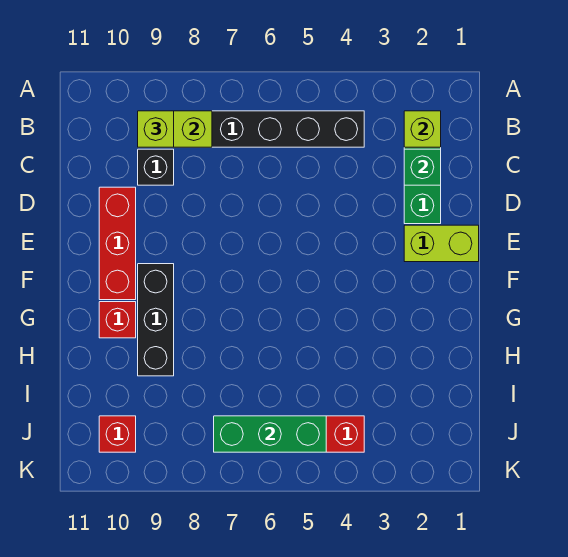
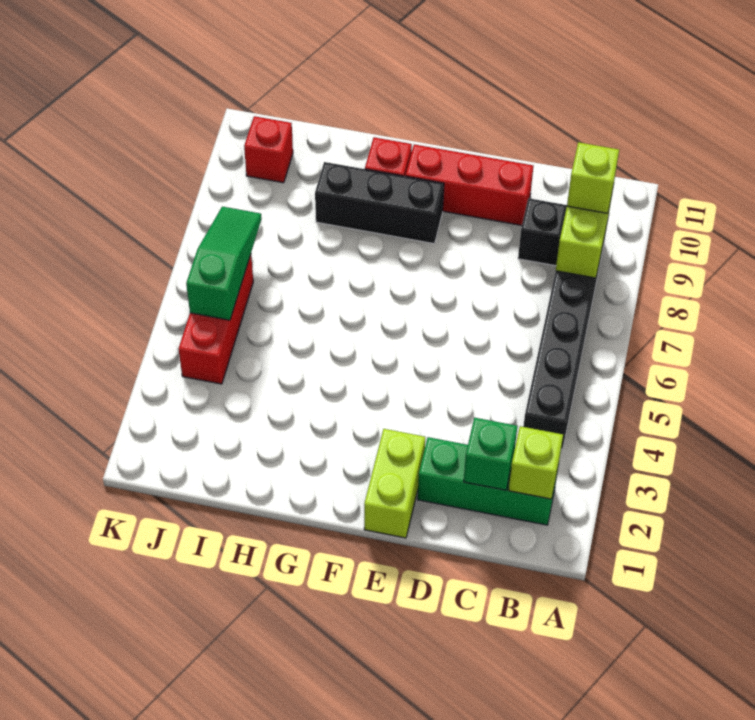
green brick J5:J7 level 2 -> green slope J5:J7 level 2 top 5

